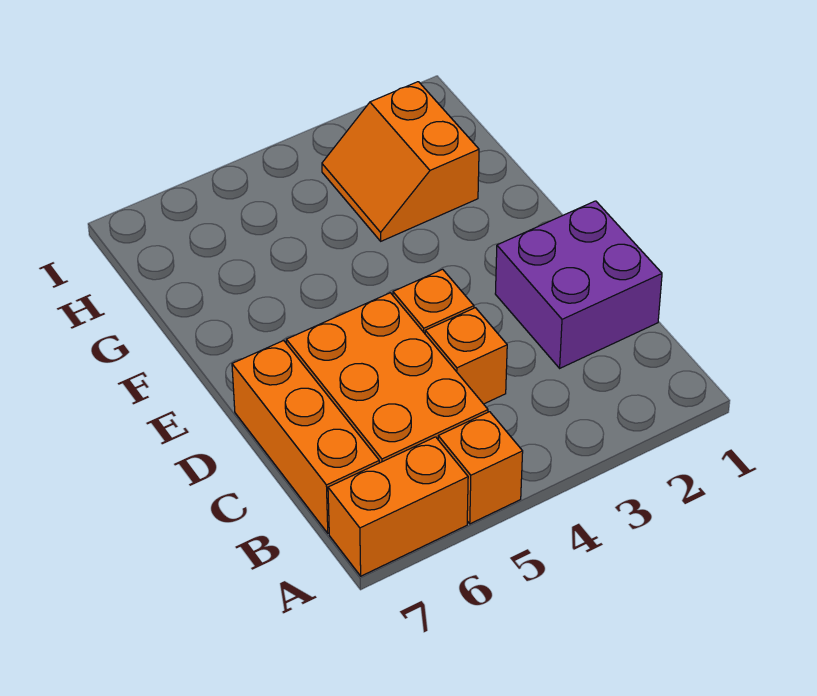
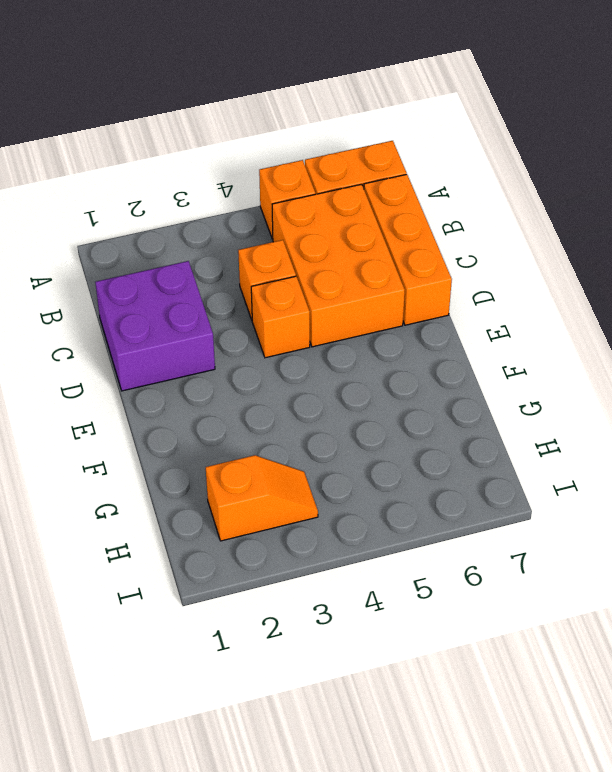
orange slope G2:H3 level 1 top 2 -> orange slope H2:H3 level 1 top 2

